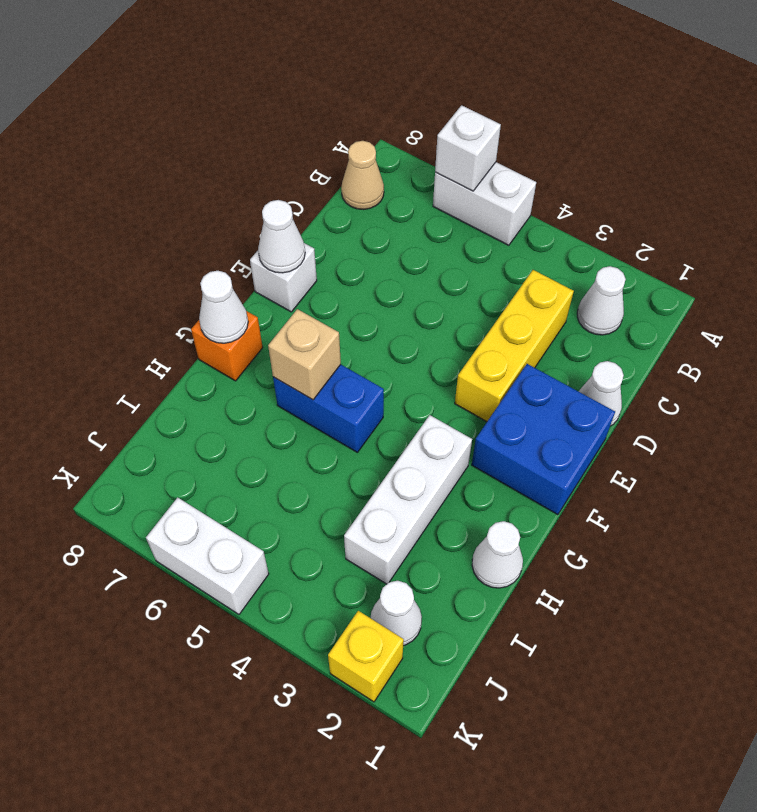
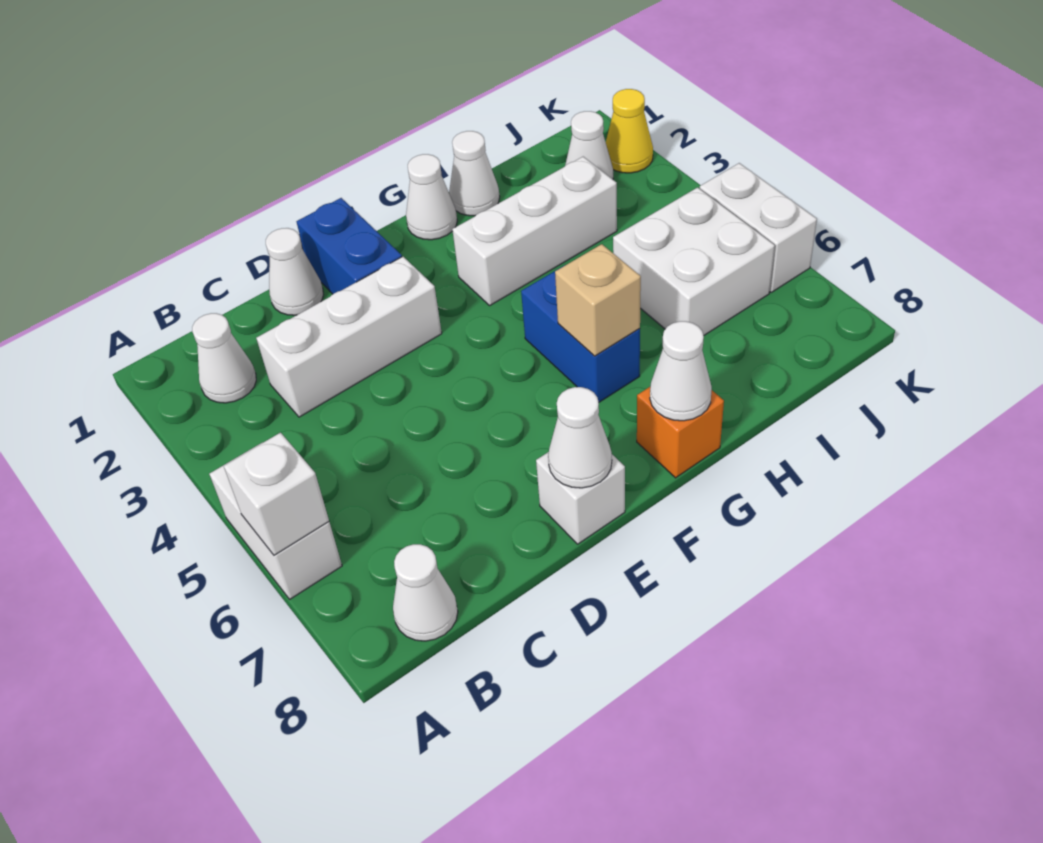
tan cone B8 level 1 -> white cone B8 level 1
yellow brick C3:E3 level 1 -> white brick C3:E3 level 1
blue brick E1:F2 level 1 -> blue brick E1:E2 level 1
none -> white cone G1 level 1
none -> white brick I5:J6 level 1
yellow brick K2 level 1 -> yellow cone K2 level 1

